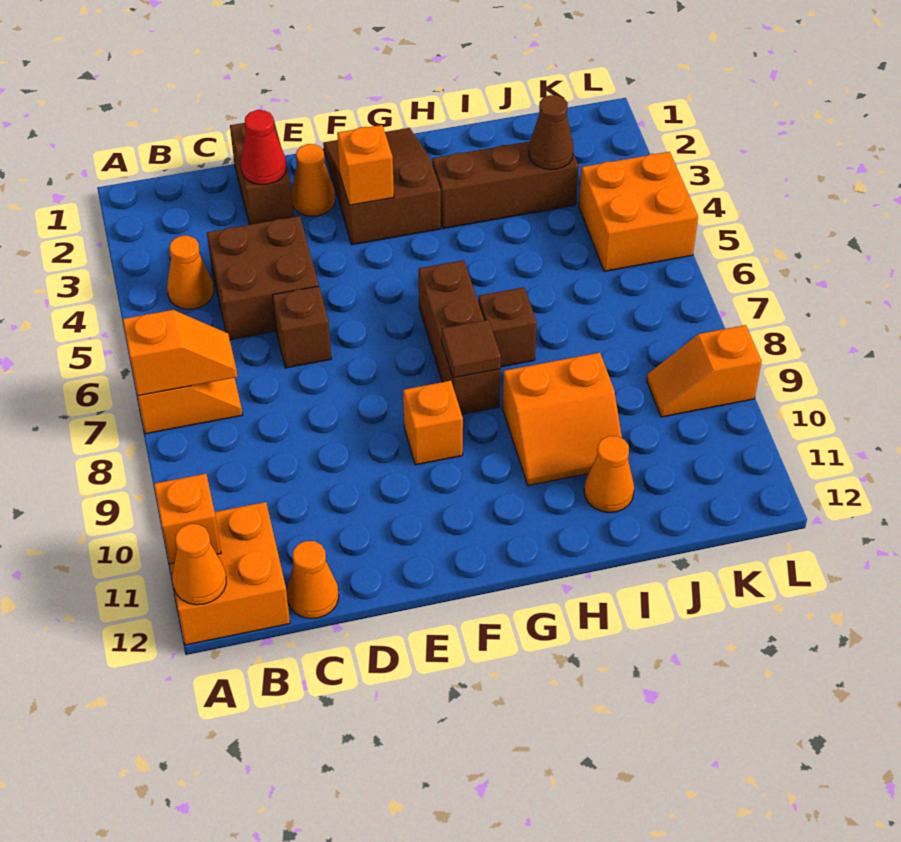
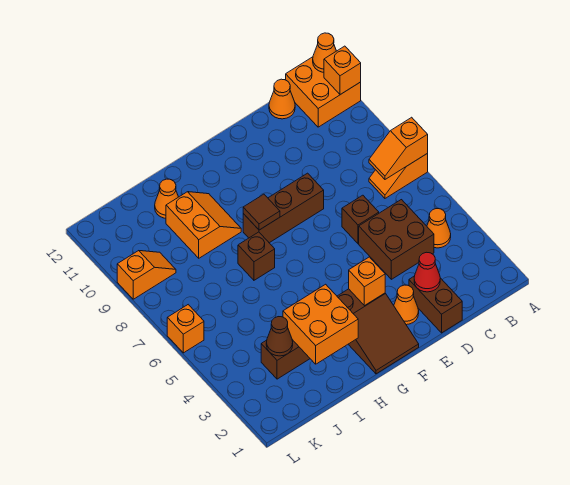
orange brick F9 level 1 -> orange brick L6 level 1
brown brick G6:G8 level 1 -> brown brick E8:G8 level 1
orange slope H9:I10 level 1 top 9 -> orange slope H9:I10 level 1 top I
orange brick K4:L5 level 1 -> orange brick H2:I3 level 2

